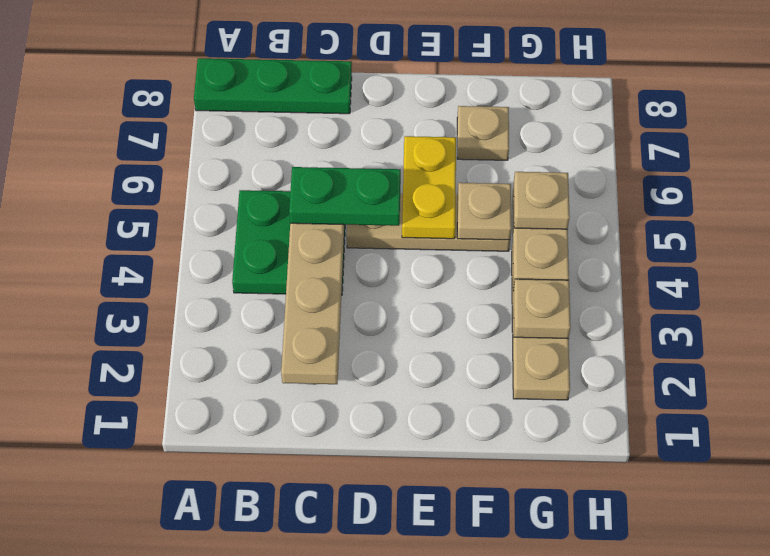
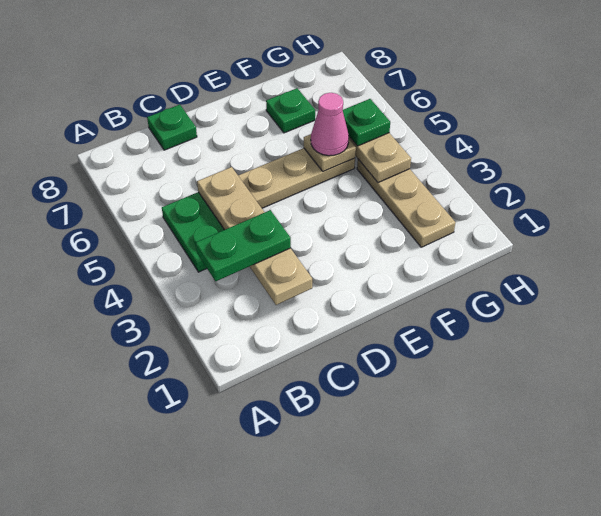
green plate A8:C8 level 1 -> green plate C8 level 1
green plate C5:D5 level 3 -> green plate B3:C3 level 3
yellow plate E5:E6 level 2 -> none
none -> pink cone F5 level 3
tan plate F7 level 1 -> green plate F7 level 1
tan plate G3 level 2 -> none
tan plate G5 level 3 -> green plate G5 level 3

